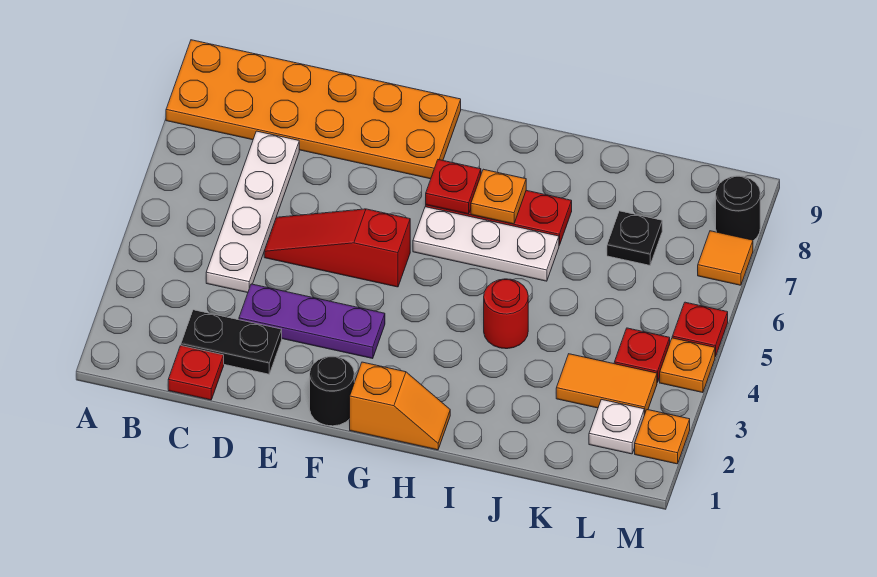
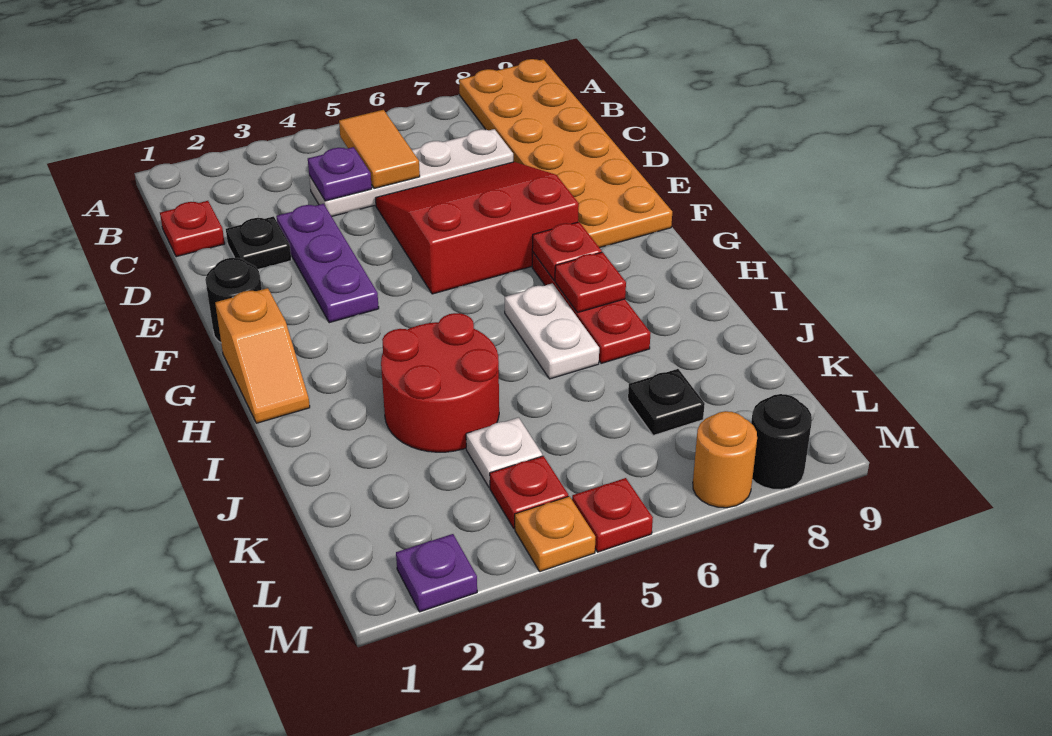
black plate C2:D2 level 1 -> black plate D2 level 1
none -> purple plate C4 level 2
red slope D5:F5 level 1 top F -> red slope D5:F7 level 1 top F
white plate G6:I6 level 1 -> white plate H6:I6 level 1
orange plate H7 level 2 -> red plate H7 level 2
red round brick I4 level 1 -> red round brick I3:J4 level 1
orange tile K3:L3 level 1 -> orange tile B5:C5 level 2
white plate L2 level 1 -> white plate K4 level 1
orange plate M2 level 1 -> purple plate M2 level 1
orange tile M7 level 1 -> orange round brick M7 level 1

